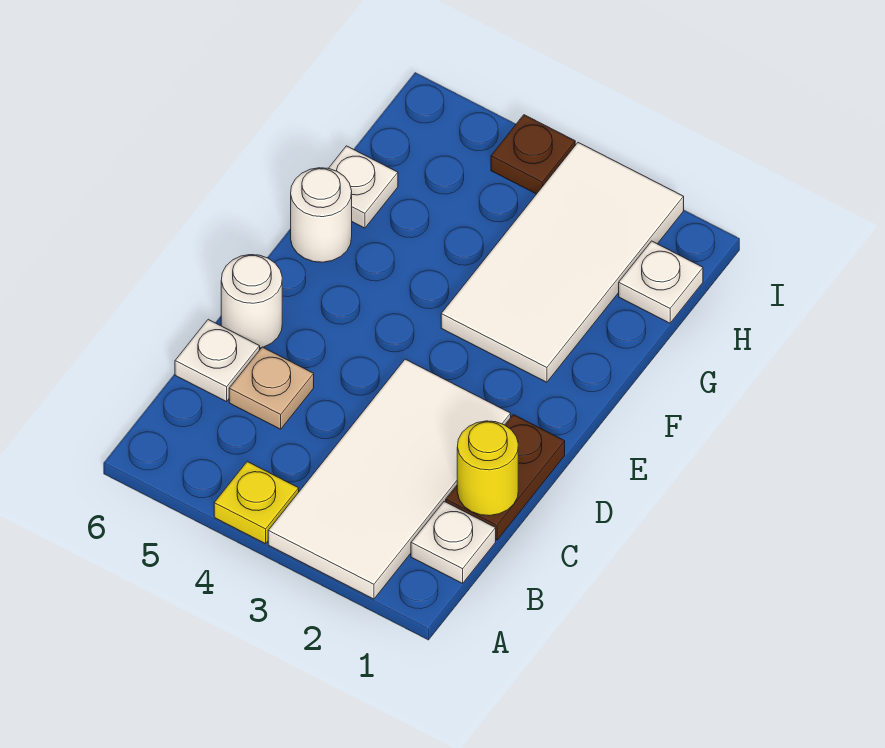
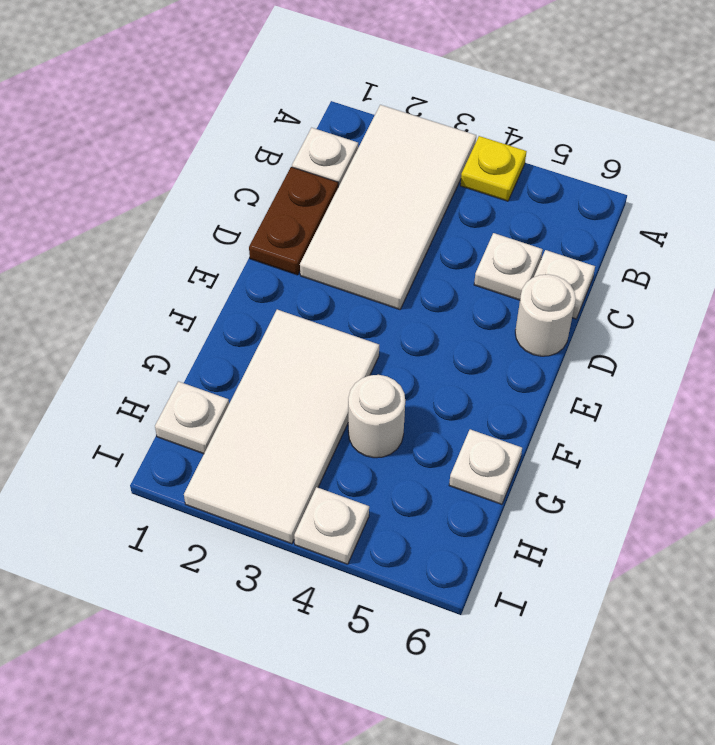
yellow round brick C1 level 2 -> none
tan plate C5 level 1 -> white plate C5 level 1
white round brick F6 level 1 -> white round brick G4 level 1
brown plate I4 level 1 -> white plate I4 level 1

